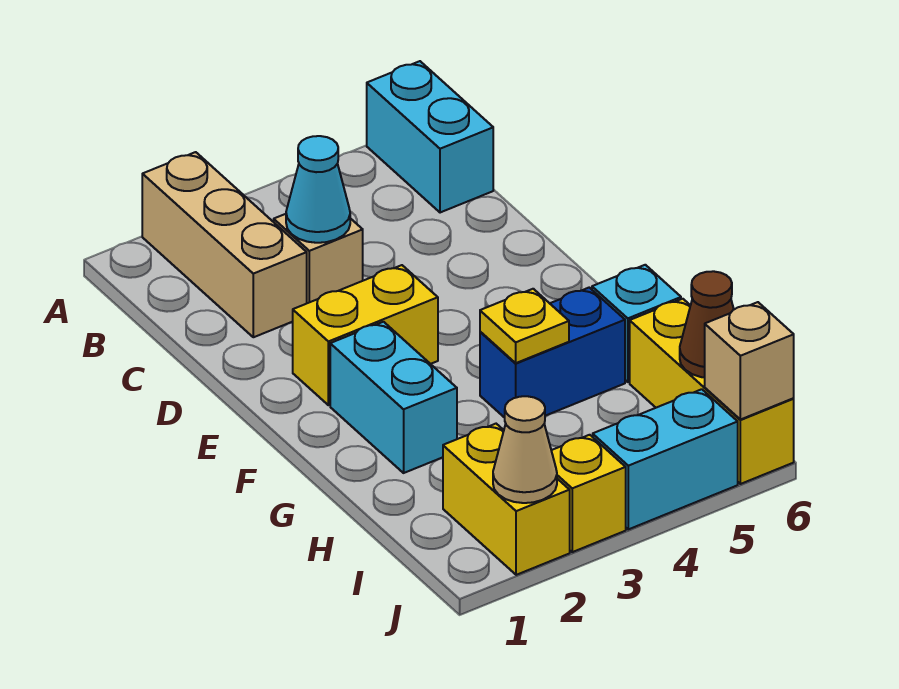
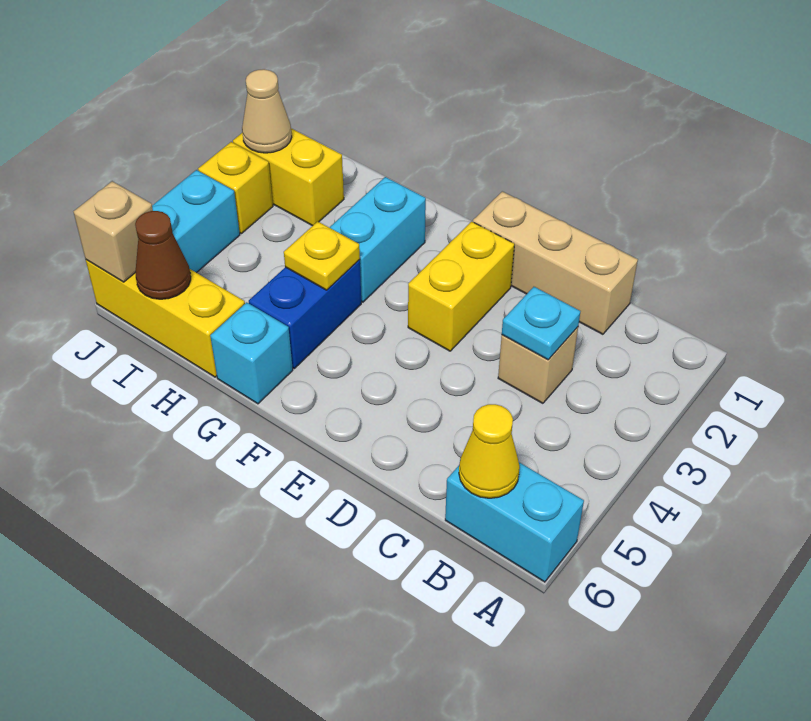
tan brick A2:C2 level 1 -> tan brick C1:E1 level 1
none -> yellow cone B6 level 2
cyan cone C3 level 2 -> cyan plate C3 level 2
cyan brick F2:G2 level 1 -> cyan brick G2:G3 level 1

